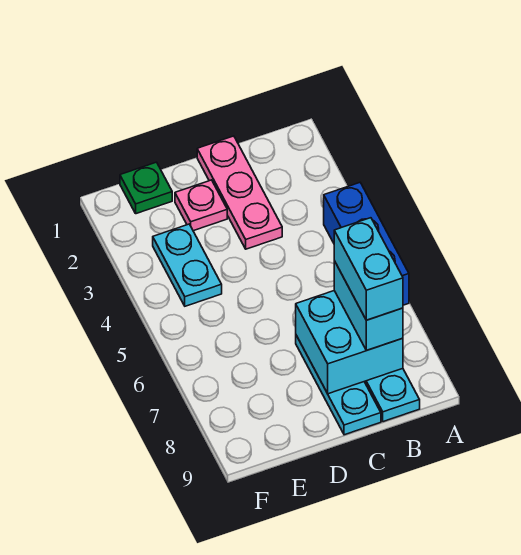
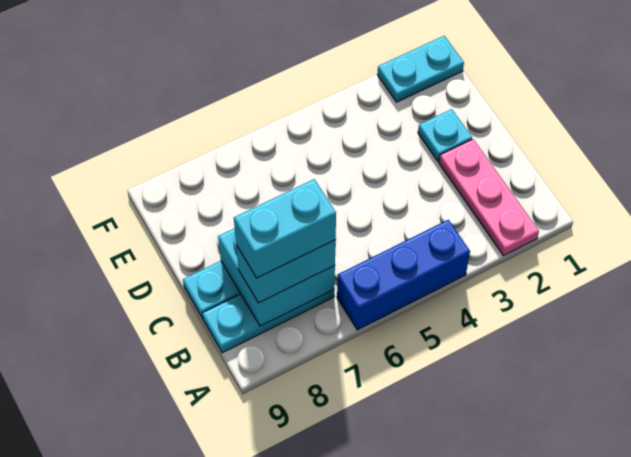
pink plate C1:C3 level 1 -> pink plate A2:C2 level 1
pink plate D2 level 1 -> cyan plate D2 level 1
green plate E1 level 1 -> none
cyan plate E3:E4 level 1 -> cyan plate F1:F2 level 1

